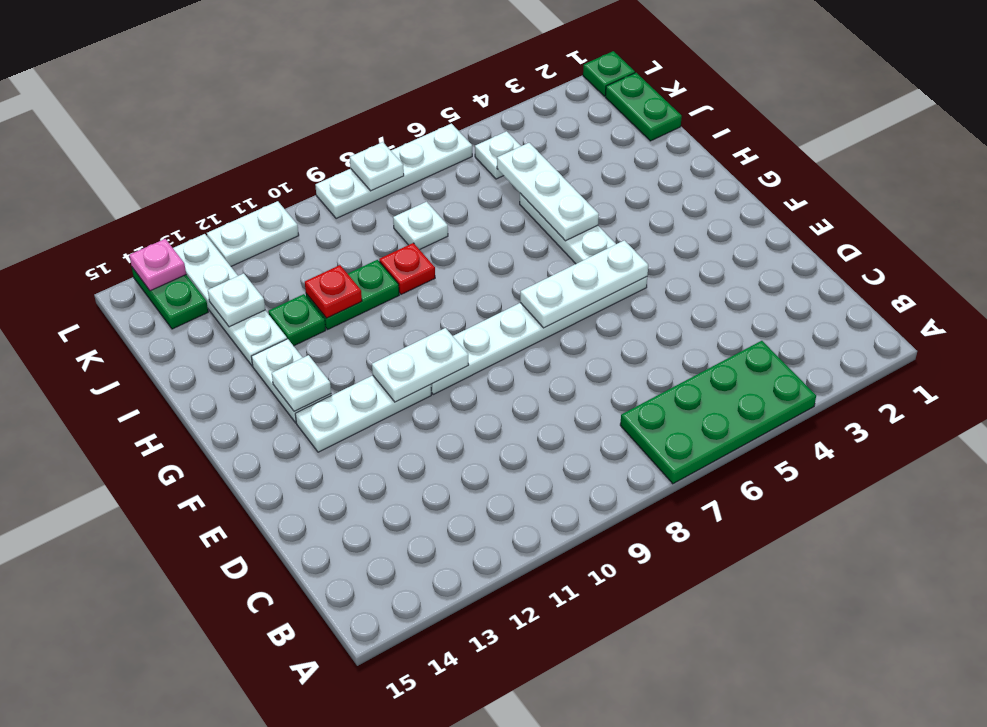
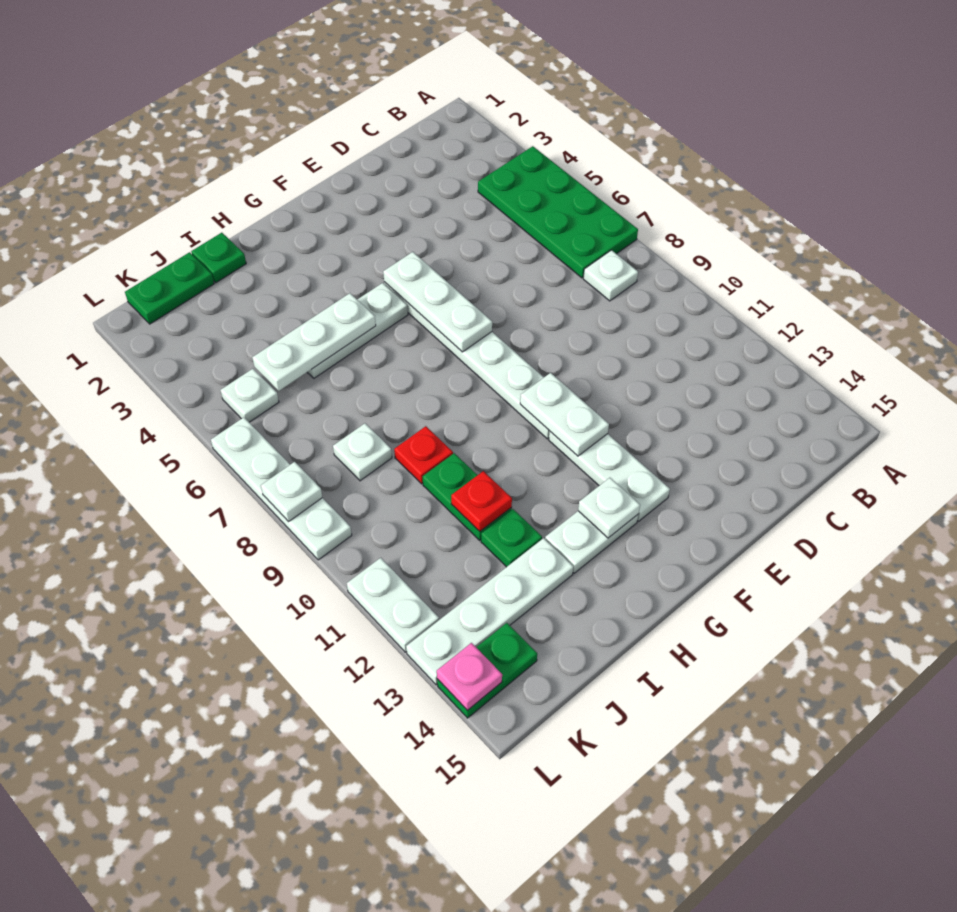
white plate J13 level 2 -> white plate B8 level 1
green plate L1 level 1 -> green plate I1 level 1

